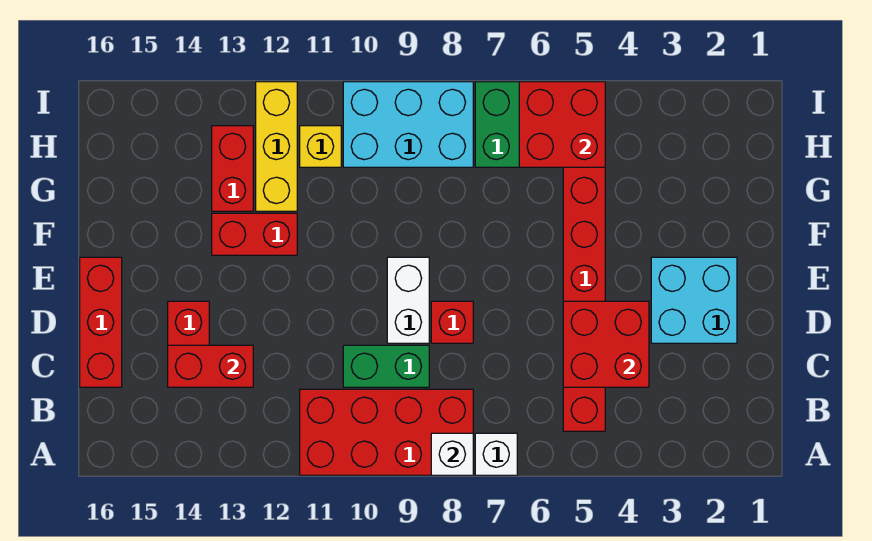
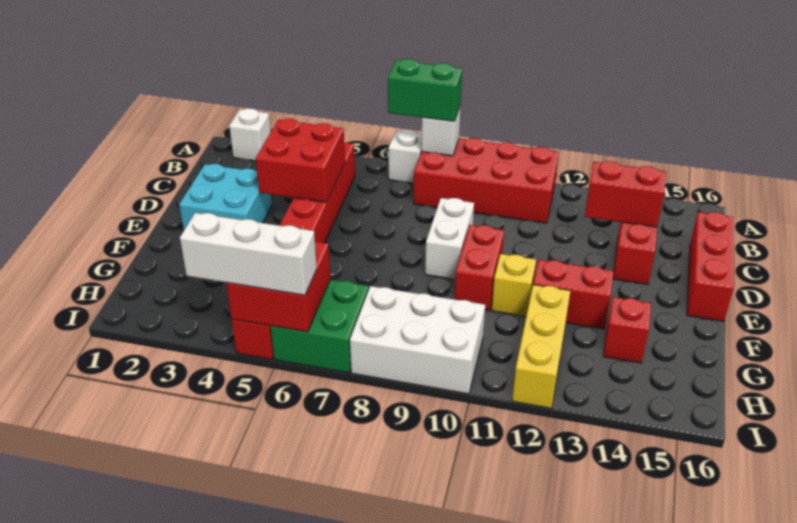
none -> white brick A2 level 1
green brick C9:C10 level 1 -> green brick A7:A8 level 3
red brick D8 level 1 -> red brick G14 level 1
red brick G13:H13 level 1 -> red brick E10:F10 level 1
cyan brick H8:I10 level 1 -> white brick H8:I10 level 1
yellow brick H11 level 1 -> yellow brick F11 level 1
none -> white brick I4:I6 level 3

